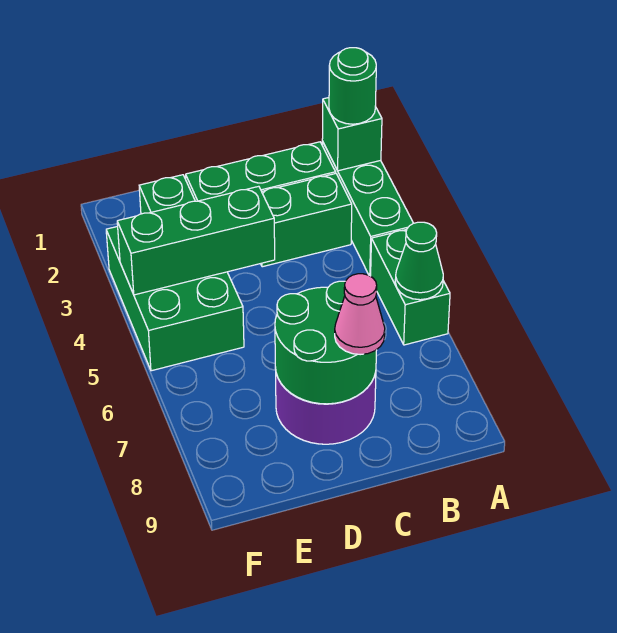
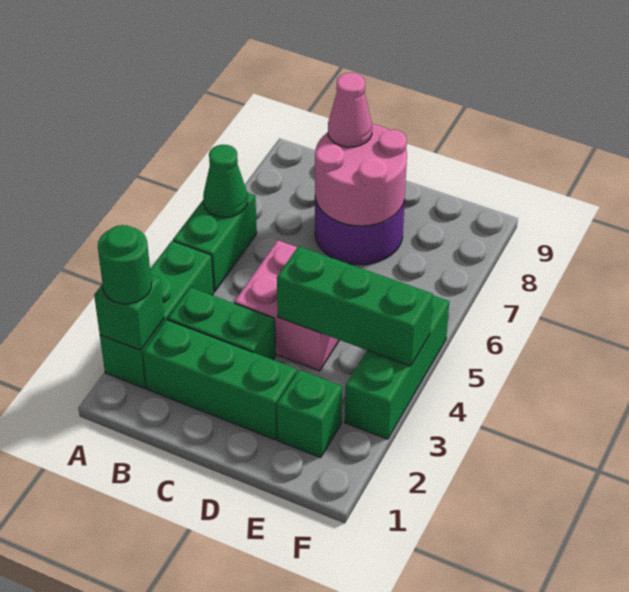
none -> pink brick C4:D5 level 1
green round brick C7:D8 level 2 -> pink round brick C7:D8 level 2
green brick E3:F5 level 1 -> green brick F3:F5 level 1

